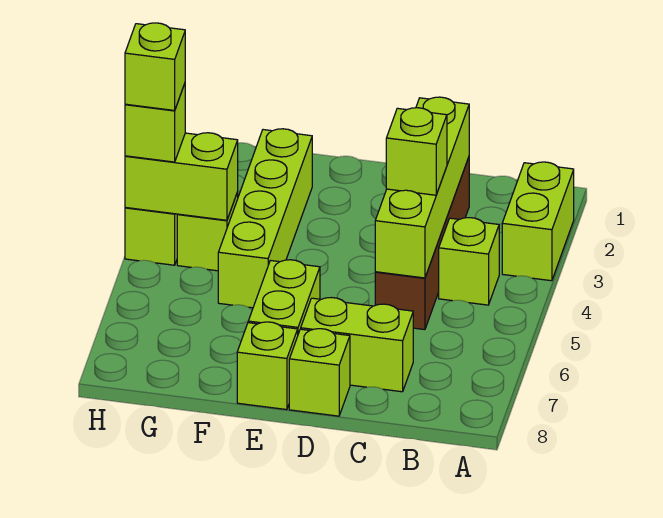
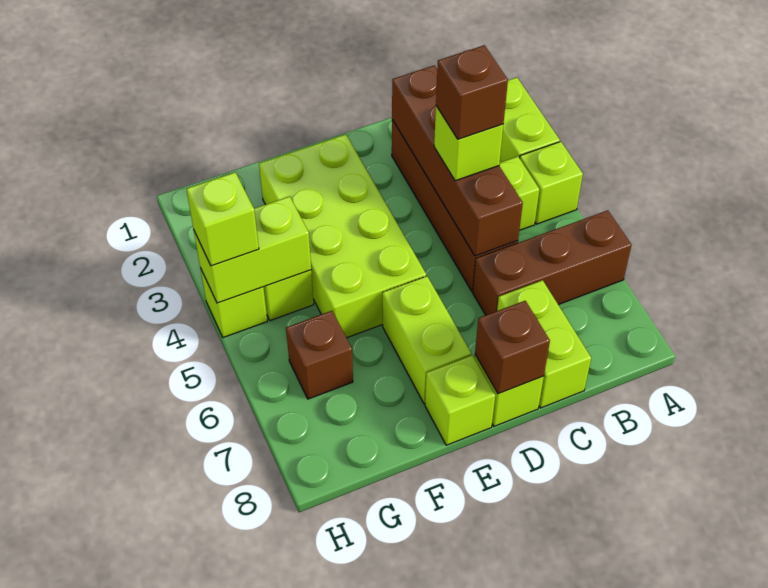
none -> brown brick A6:C6 level 1
lime brick C2:C5 level 2 -> brown brick C2:C5 level 2
none -> brown brick C4 level 4
lime brick C7:D7 level 1 -> lime brick C7:C8 level 1
none -> brown brick D8 level 2
lime brick F2:F5 level 1 -> lime brick E2:F5 level 1
none -> brown brick G6 level 1
lime brick H4 level 4 -> lime brick A4 level 1

